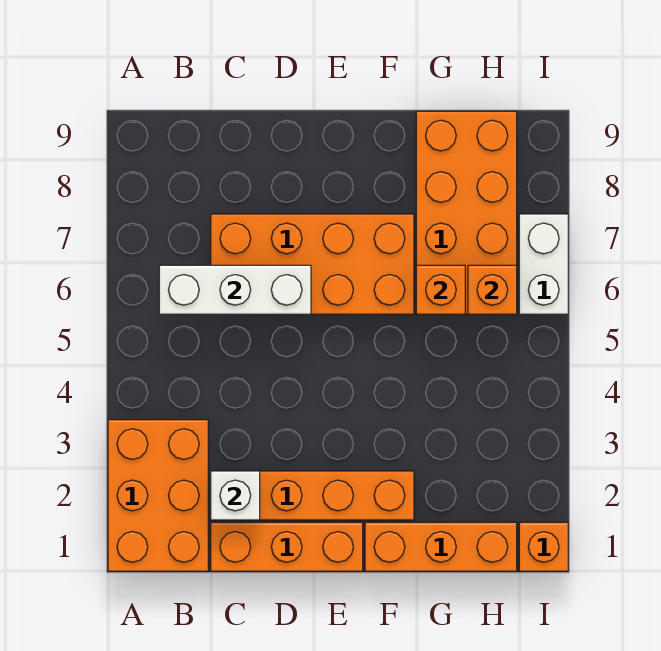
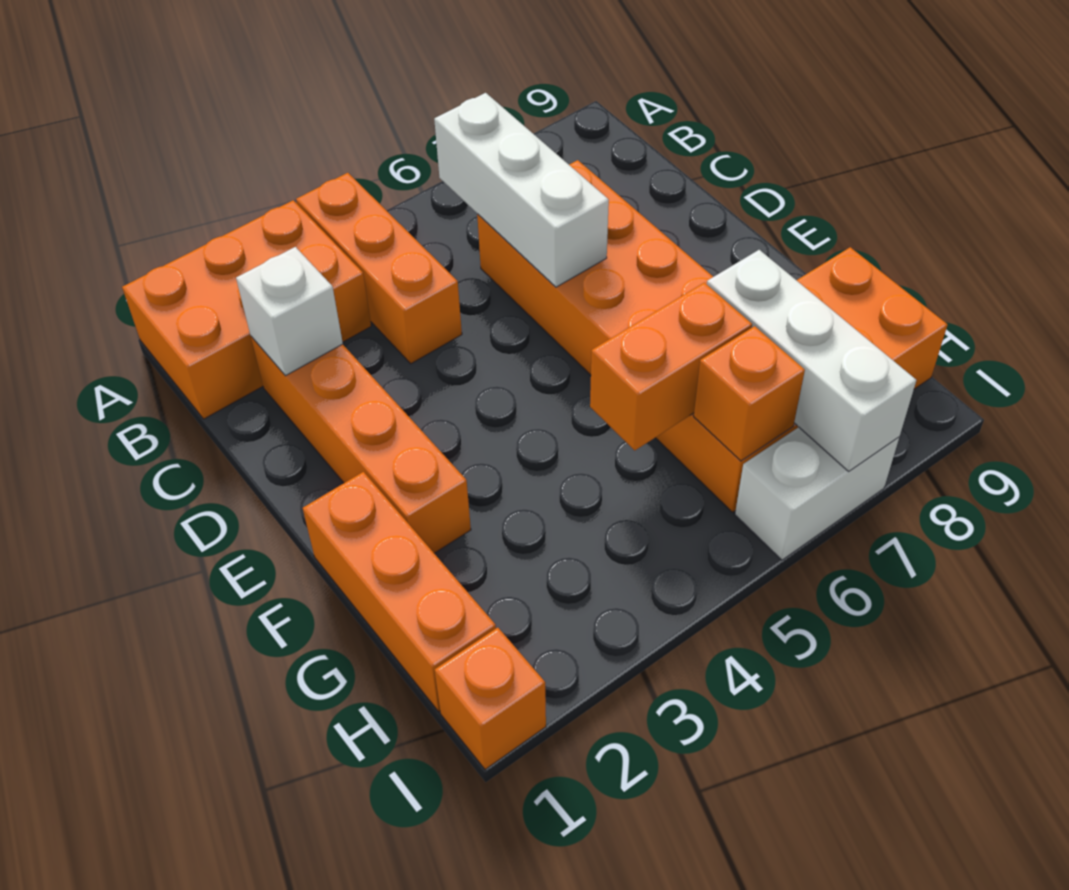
orange brick C1:E1 level 1 -> orange brick A4:C4 level 1
orange brick G6 level 2 -> orange brick G5:G6 level 2
none -> white brick G7:I7 level 2

